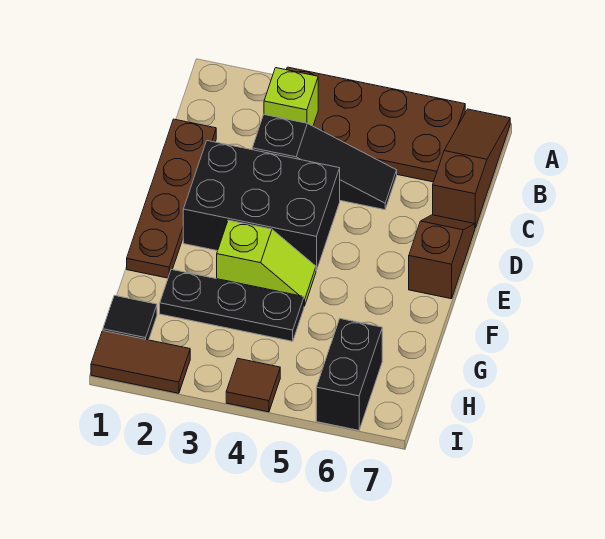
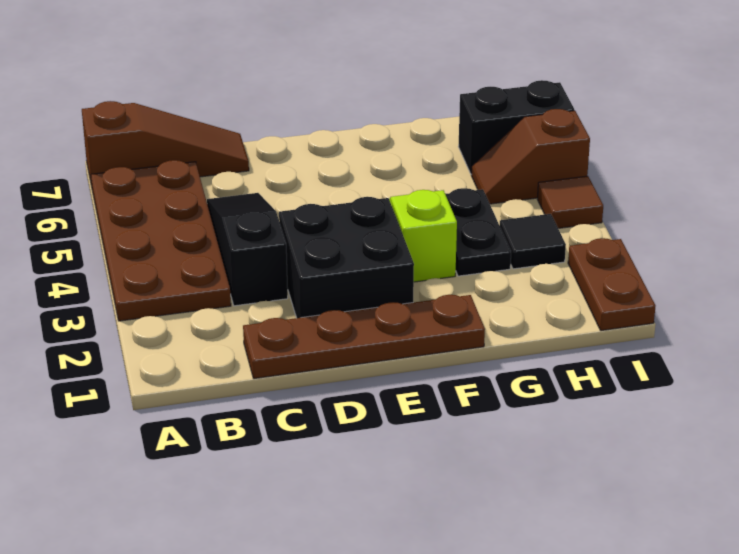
brown slope A7:C7 level 1 top C -> brown slope A7:C7 level 1 top A
lime brick B3 level 2 -> none
black brick D2:E4 level 1 -> black brick D2:E3 level 1
brown slope D7:E7 level 1 top E -> brown slope H5:I5 level 1 top I
black plate G2:G4 level 1 -> black plate G3:G4 level 1
black tile H1 level 1 -> black tile H3 level 1
brown tile I1:I2 level 1 -> brown plate I1:I2 level 1

